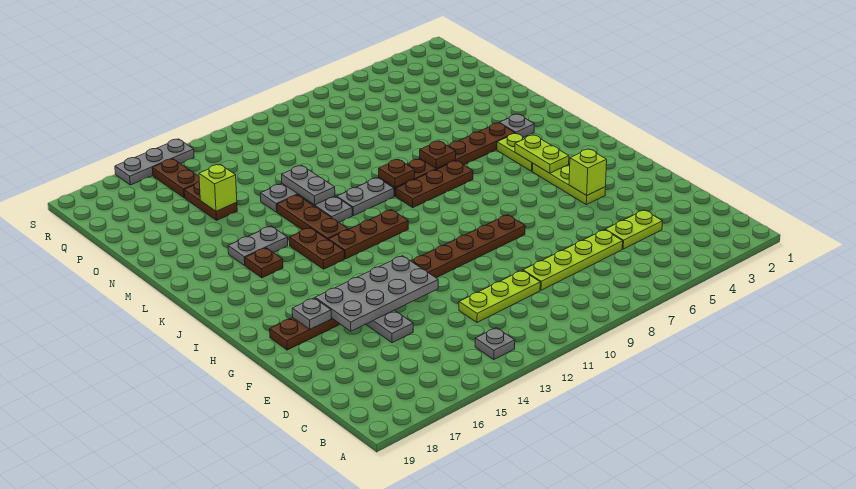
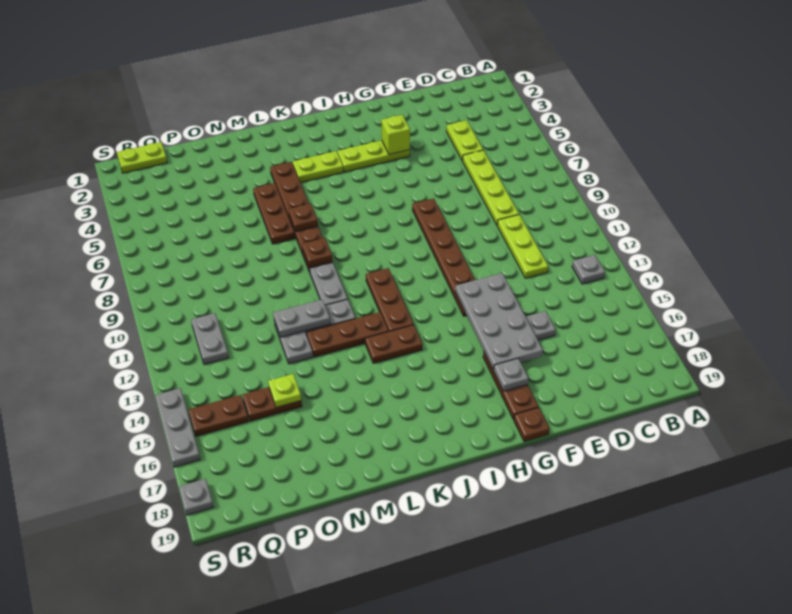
lime plate I4:J4 level 2 -> lime plate Q1:R1 level 1
brown plate K7:K9 level 1 -> brown plate M5:M7 level 1
brown plate K16 level 1 -> brown plate G19 level 1
grey plate L3 level 1 -> grey plate S18 level 1
grey plate L15:L16 level 1 -> grey plate Q11:Q12 level 1
lime brick O15 level 2 -> lime plate O15 level 2

